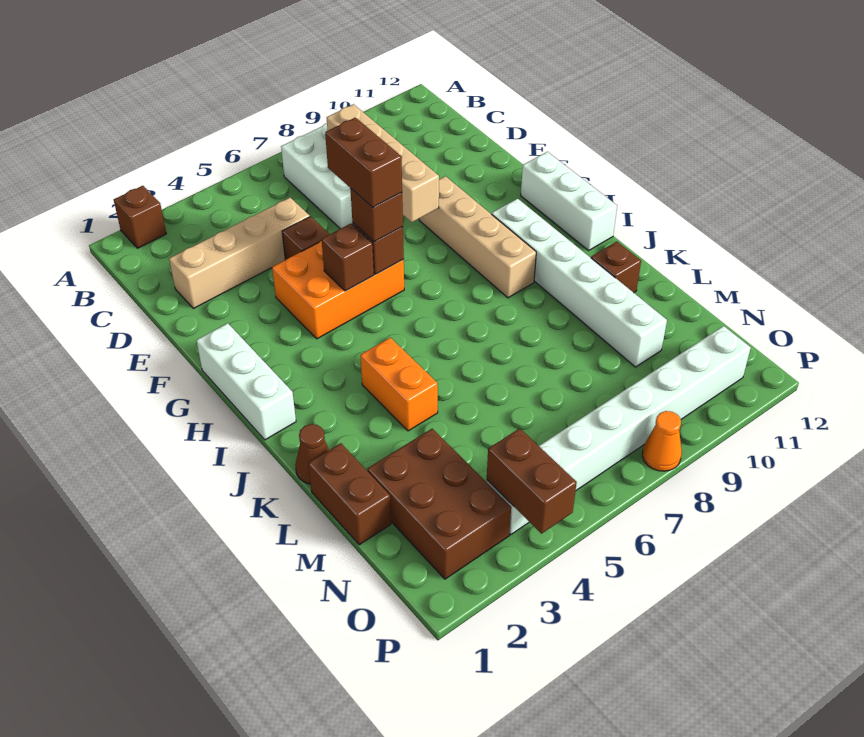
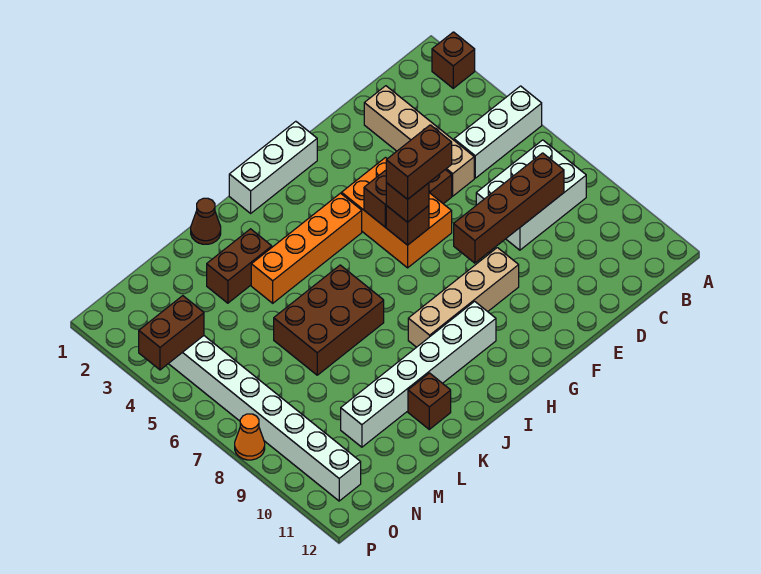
tan brick C8:F8 level 2 -> brown brick C8:F8 level 2
white brick G12:I12 level 1 -> white brick A5:C5 level 1
orange brick J4:K4 level 1 -> orange brick H4:K4 level 1
brown brick L1:M1 level 1 -> brown brick K3:L3 level 1
brown brick M2:O3 level 1 -> brown brick J6:L7 level 1

